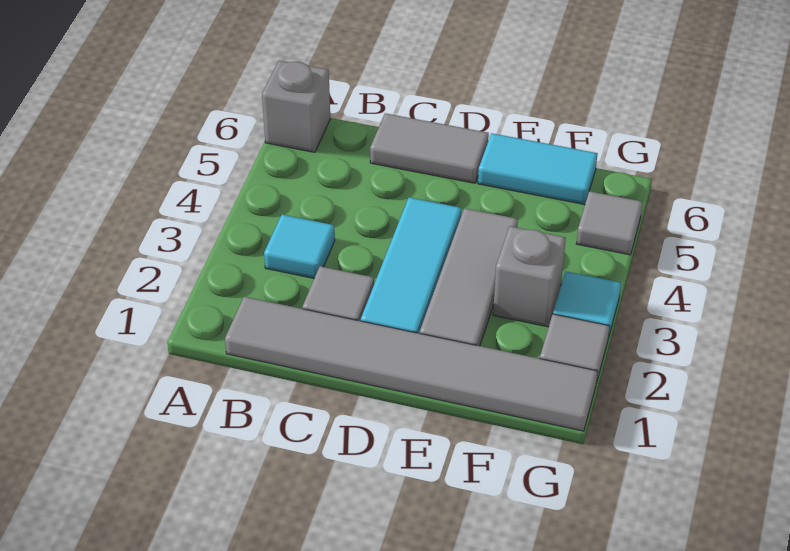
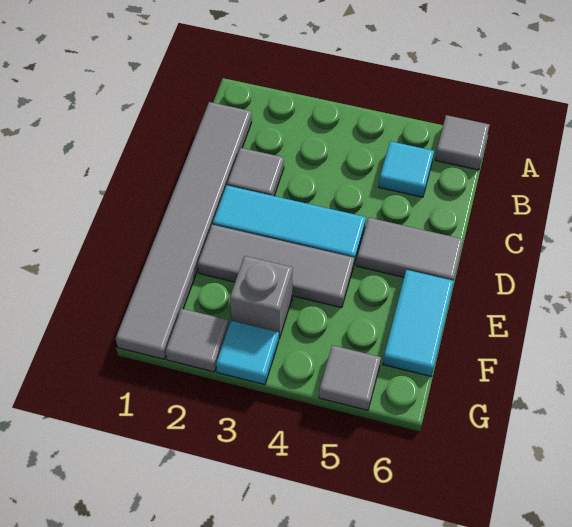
grey brick A6 level 1 -> grey tile A6 level 1
cyan tile B3 level 1 -> cyan tile B5 level 1
grey tile C6:D6 level 1 -> grey tile D5:D6 level 1

